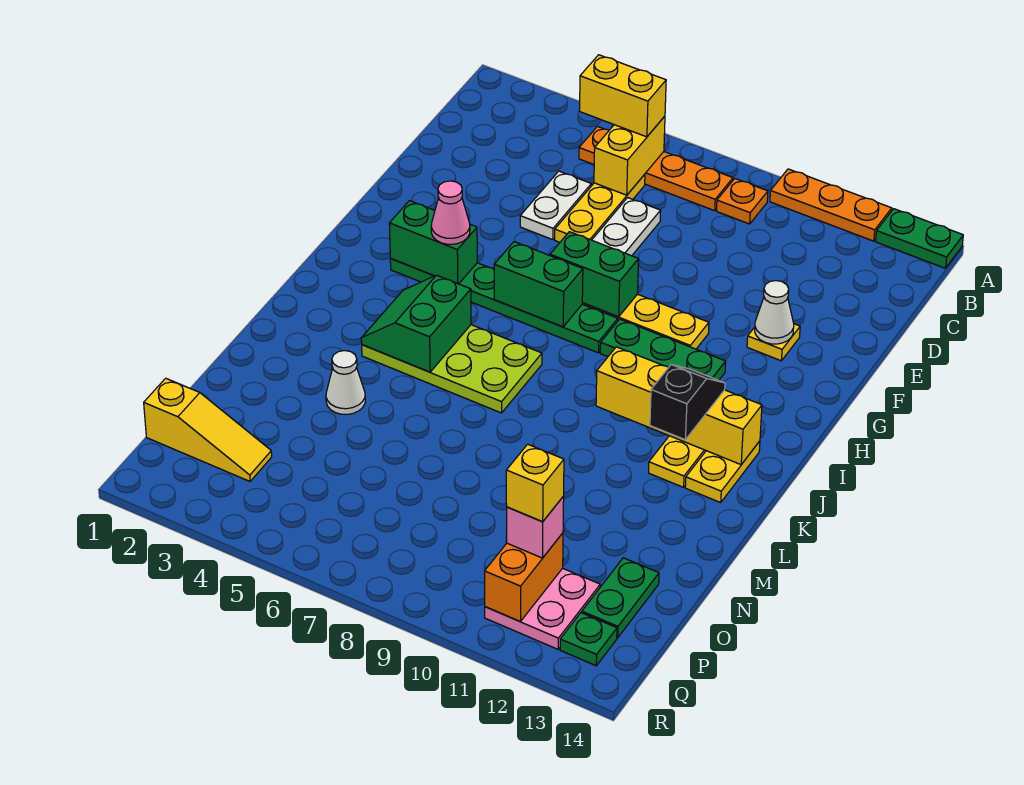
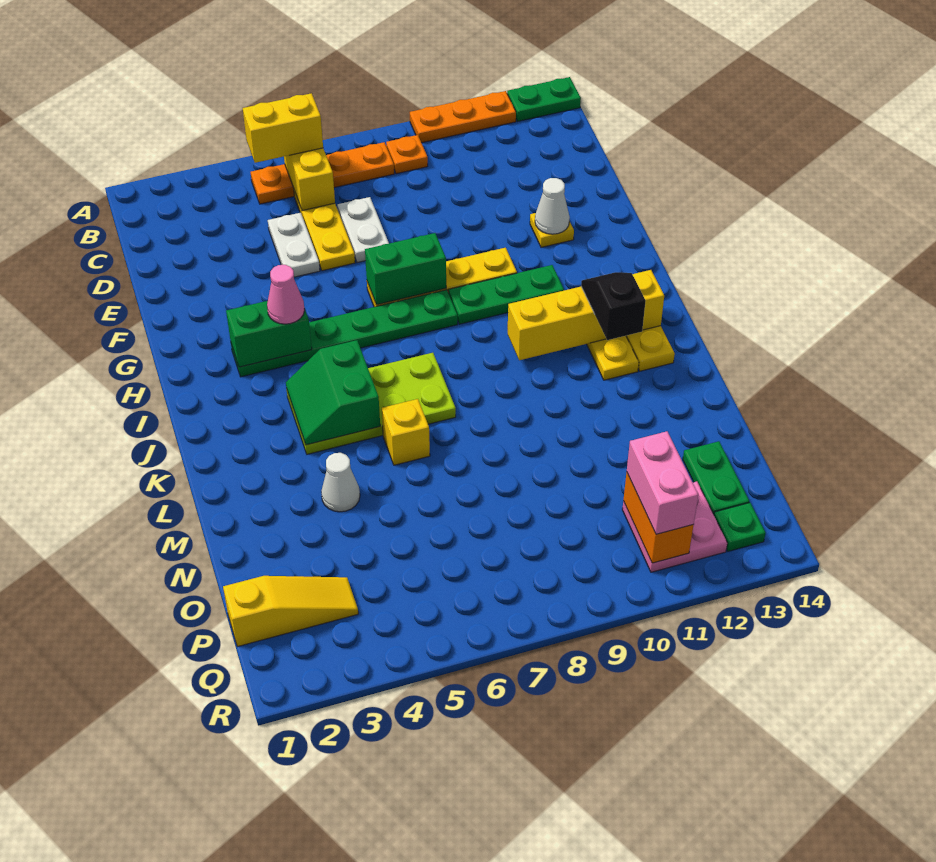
green brick H6:H7 level 2 -> none
pink brick P11 level 3 -> pink brick P11:Q11 level 3
yellow brick P11 level 4 -> yellow brick L6 level 1

